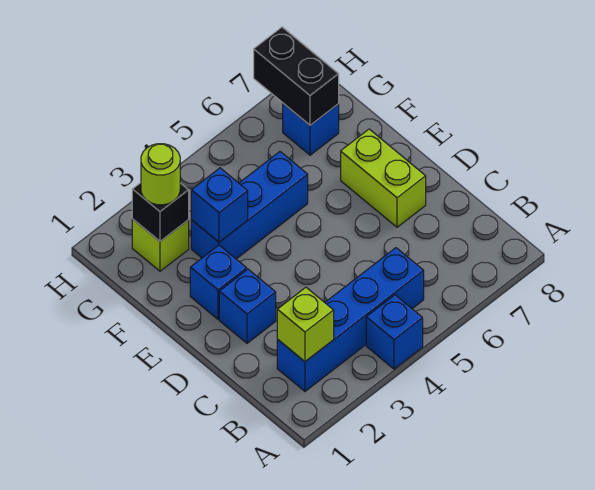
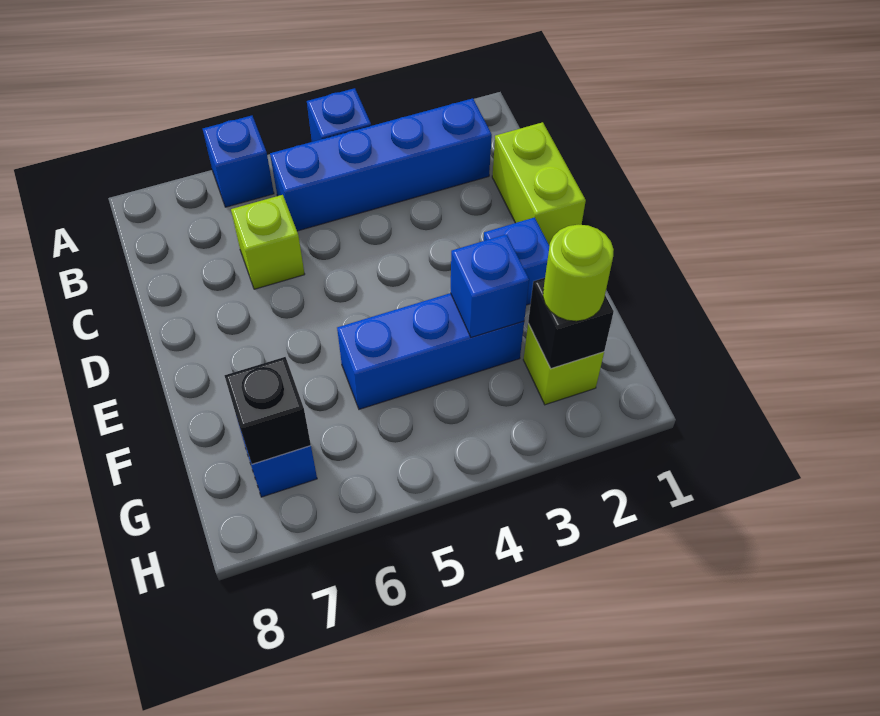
lime brick B2 level 2 -> lime brick C6 level 1
blue brick D2 level 1 -> blue brick A6 level 1
lime brick D7:E7 level 1 -> lime brick C1:D1 level 1
black brick G7:H7 level 2 -> black brick G7 level 2

